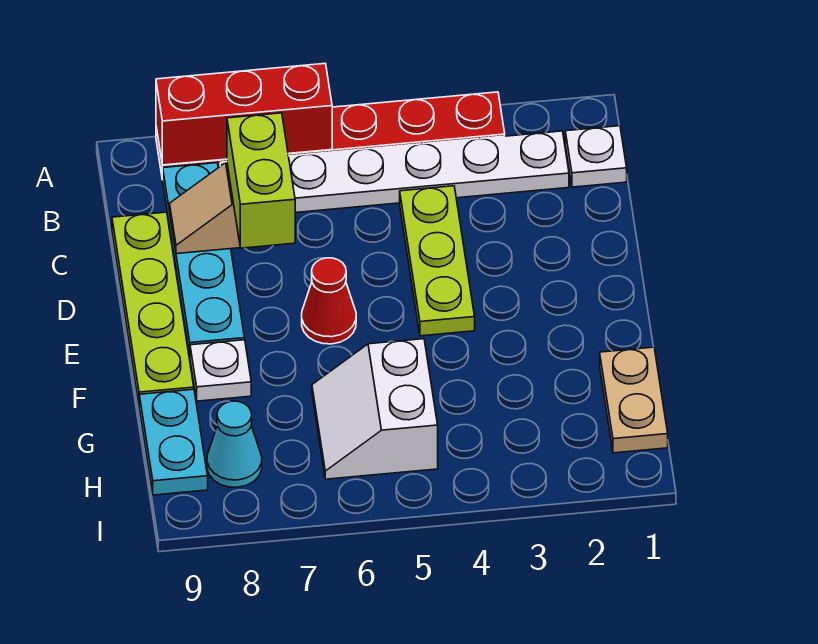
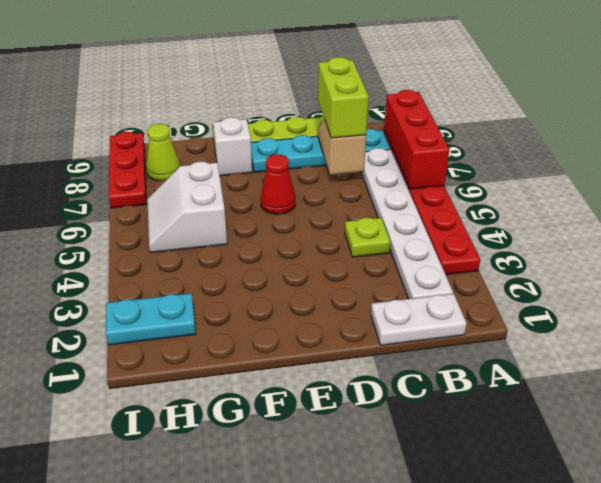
white plate B1 level 1 -> white plate B1:C1 level 1
lime plate C4:E4 level 1 -> lime plate C4 level 1
lime brick C7:D7 level 3 -> lime brick C7:C8 level 3
white plate F8 level 1 -> white brick F8 level 1
tan plate G1:H1 level 1 -> none
white slope G5:H6 level 1 top 5 -> white slope G5:H6 level 1 top G
cyan plate G9:H9 level 1 -> cyan plate H2:I2 level 1
cyan cone H8 level 1 -> lime cone H8 level 1
none -> red plate I7:I9 level 1

